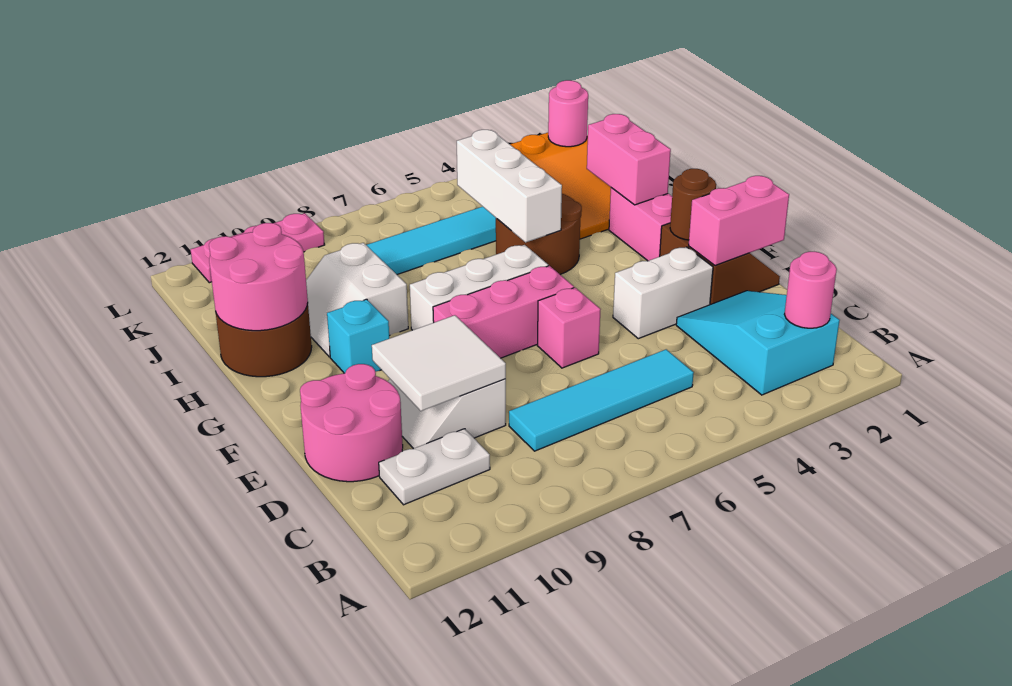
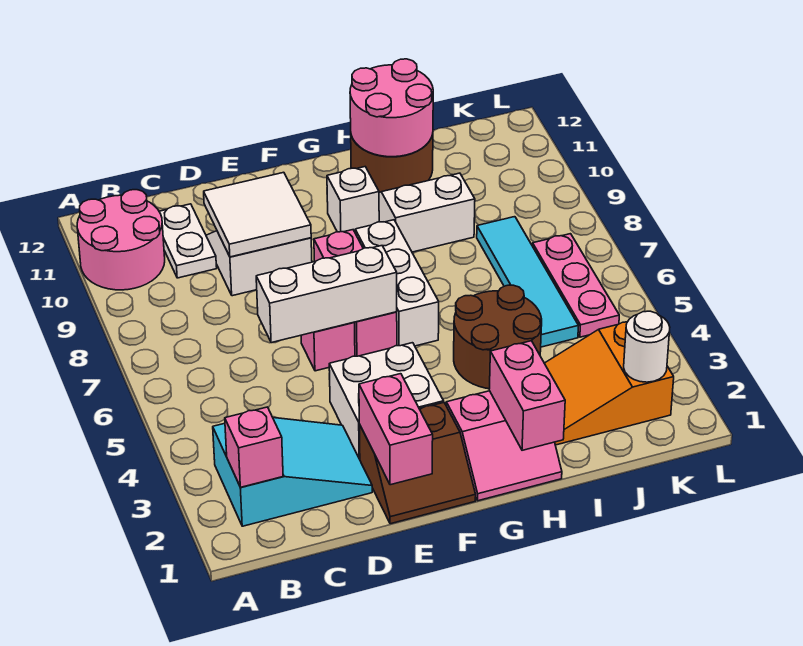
pink round brick B2 level 2 -> pink brick B2 level 2
cyan tile C5:C8 level 1 -> none
pink round brick D11:E12 level 1 -> pink round brick A10:B11 level 1
white brick E3:E4 level 1 -> white brick E3:F4 level 1
brown round brick F2 level 2 -> none
cyan brick G10 level 1 -> white brick G10 level 1
pink brick H2:I2 level 2 -> pink brick H1:H2 level 2
white brick H5:J5 level 2 -> white brick D6:F6 level 2
pink round brick K2 level 2 -> white round brick K2 level 2
pink plate L9:L11 level 1 -> pink plate K5:K7 level 1

